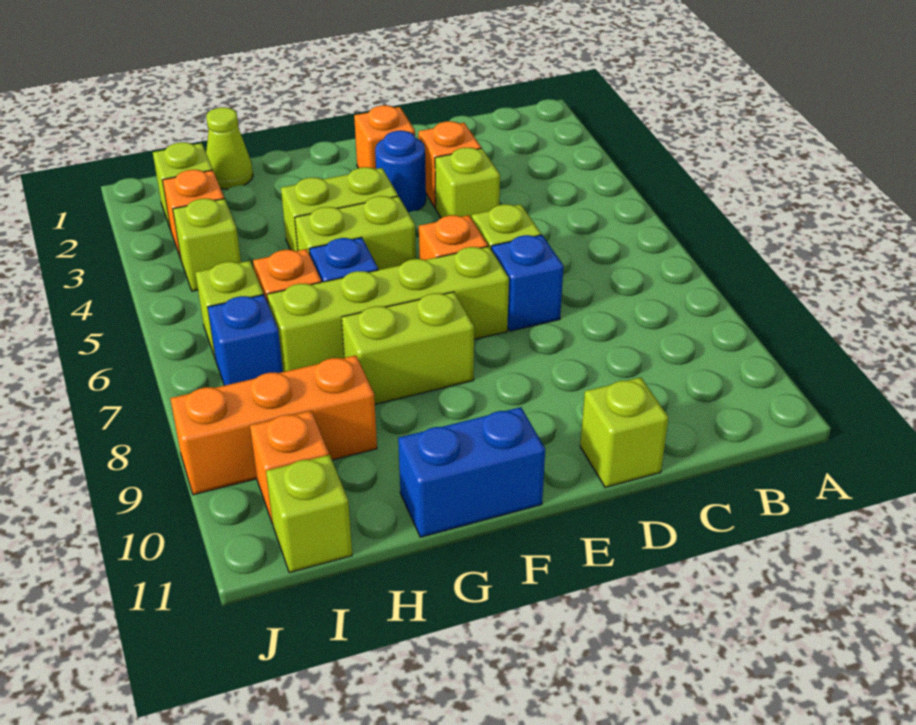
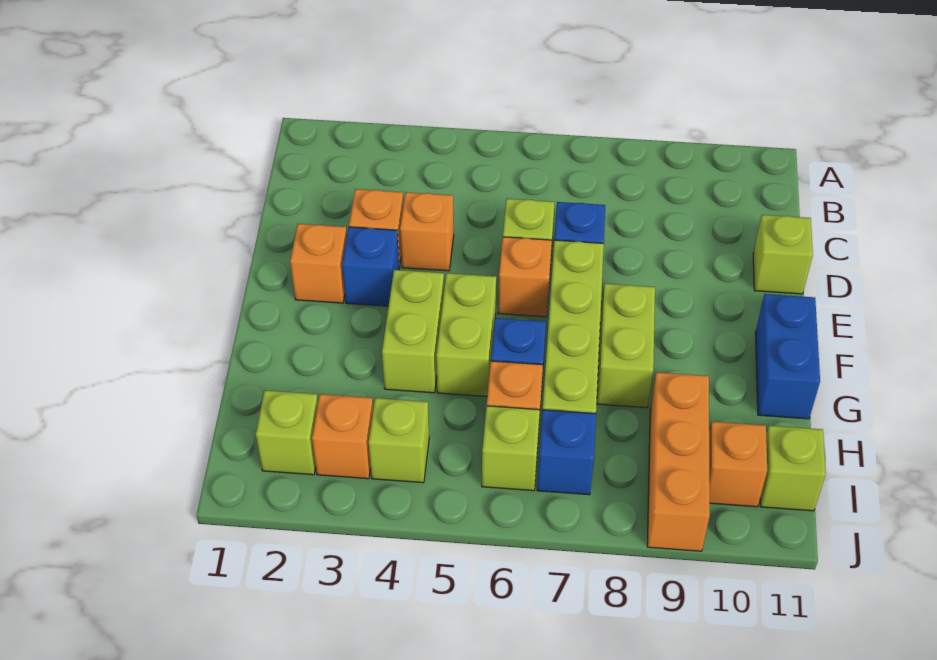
lime brick D4 level 1 -> orange brick D4 level 1
blue round brick E3 level 1 -> blue brick E3 level 1
lime cone H1 level 1 -> none

